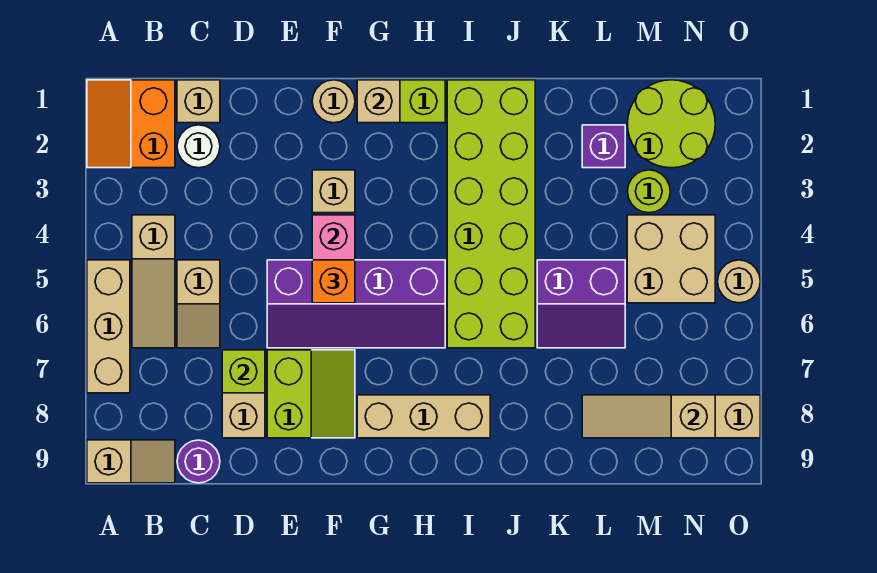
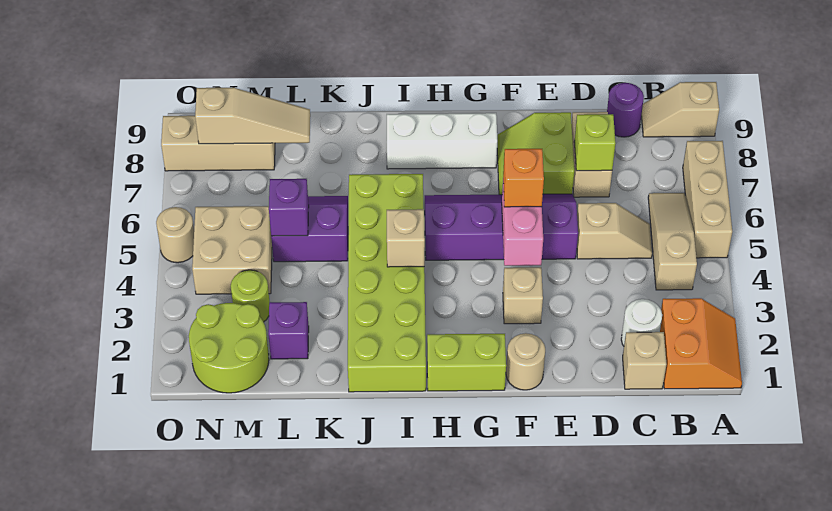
tan slope C5:C6 level 1 top 5 -> tan slope C5:D5 level 1 top D
tan brick G1 level 2 -> tan brick I4 level 2
tan brick G8:I8 level 1 -> white brick G8:I8 level 1
none -> purple brick L5 level 2

